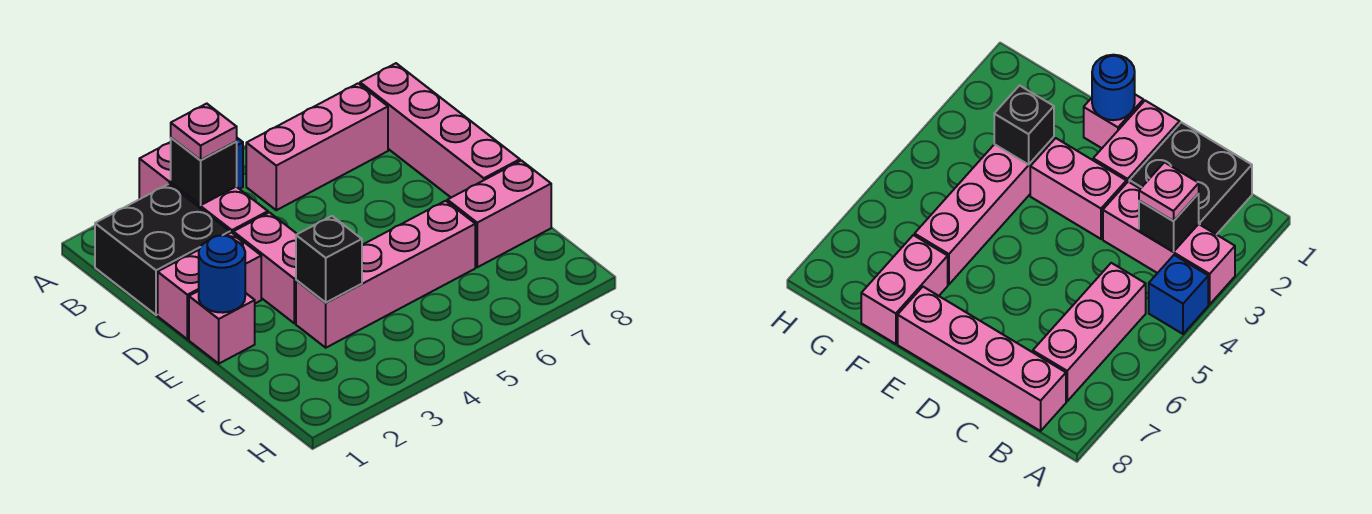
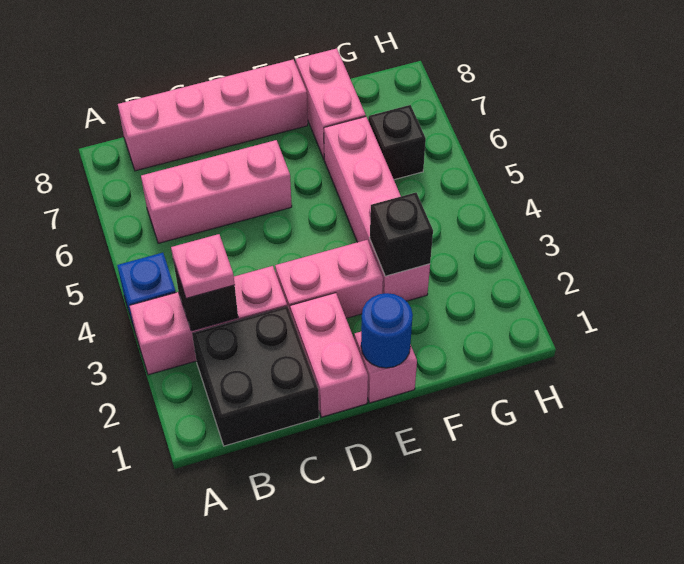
pink brick B5:B7 level 1 -> pink brick B6:D6 level 1
none -> black brick G6 level 1

